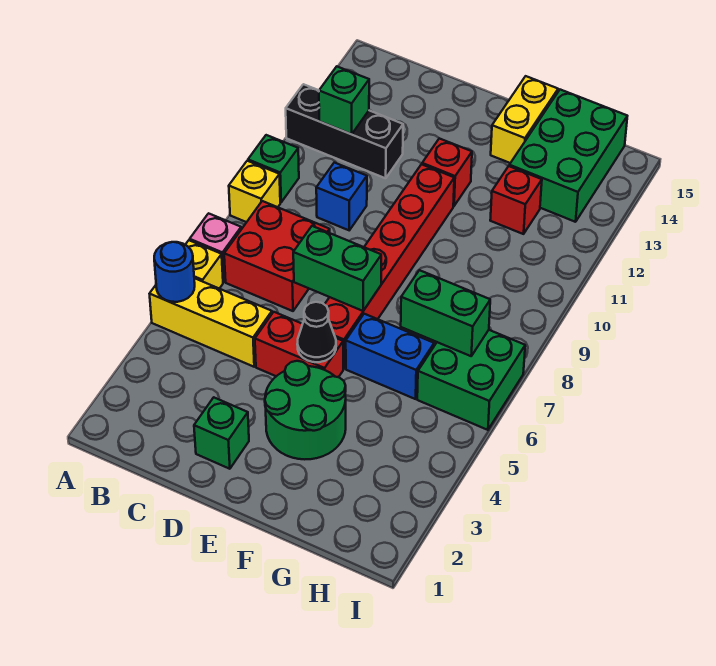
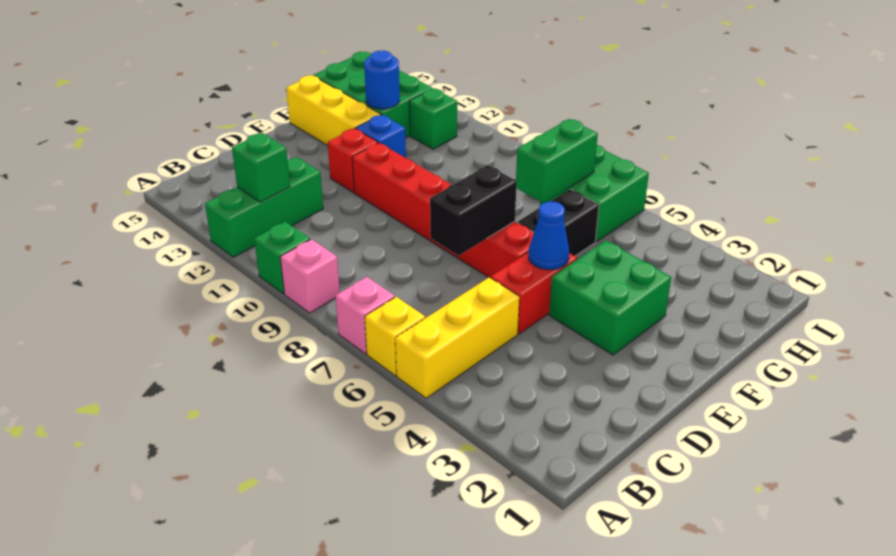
blue round brick A5 level 2 -> blue round brick G13 level 2
yellow brick A9 level 1 -> pink brick A9 level 1
black brick A12:C12 level 1 -> green brick A12:C12 level 1
red brick B7:C8 level 1 -> none
blue brick C10 level 1 -> blue brick F12 level 1
green brick D2 level 1 -> green brick H12 level 1
green brick D7:E7 level 2 -> black brick D7:E7 level 2
green round brick E3:F4 level 1 -> green brick E3:F4 level 1
black cone E5 level 2 -> blue cone E5 level 2
blue brick F6:G6 level 1 -> black brick F6:G6 level 1
yellow brick F14:F15 level 1 -> yellow brick F13:F15 level 1
red brick G12 level 1 -> none

